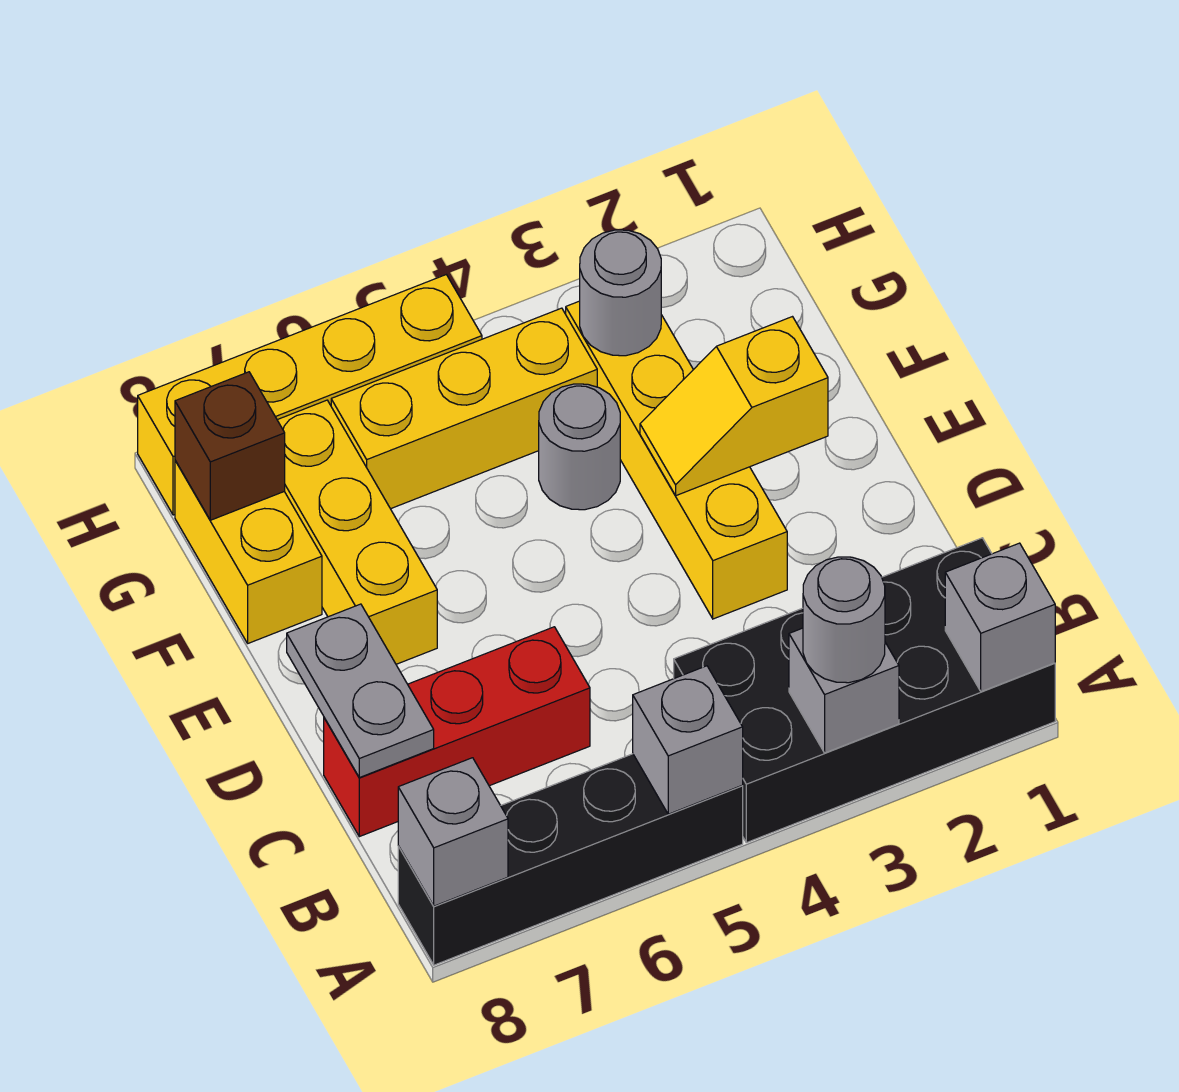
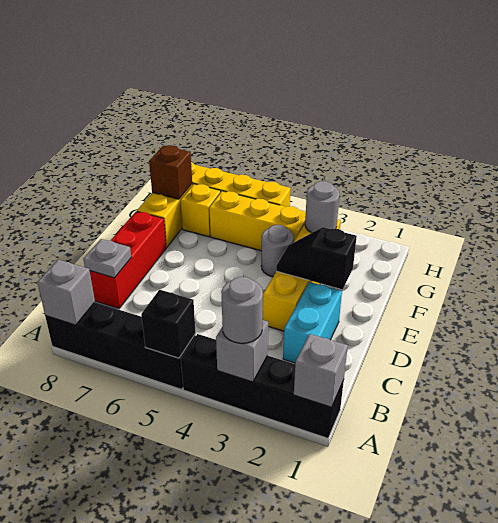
black brick A1:B4 level 1 -> black brick A1:A4 level 1
grey brick A5 level 2 -> black brick A5 level 2
none -> cyan brick C2:D2 level 1
red brick C6:C8 level 1 -> red brick C8:E8 level 1
grey plate C8:D8 level 2 -> grey plate C8 level 2
yellow slope E2:E3 level 2 top 2 -> black slope E2:E3 level 2 top 2
yellow brick E7:G7 level 1 -> yellow brick G7 level 1

